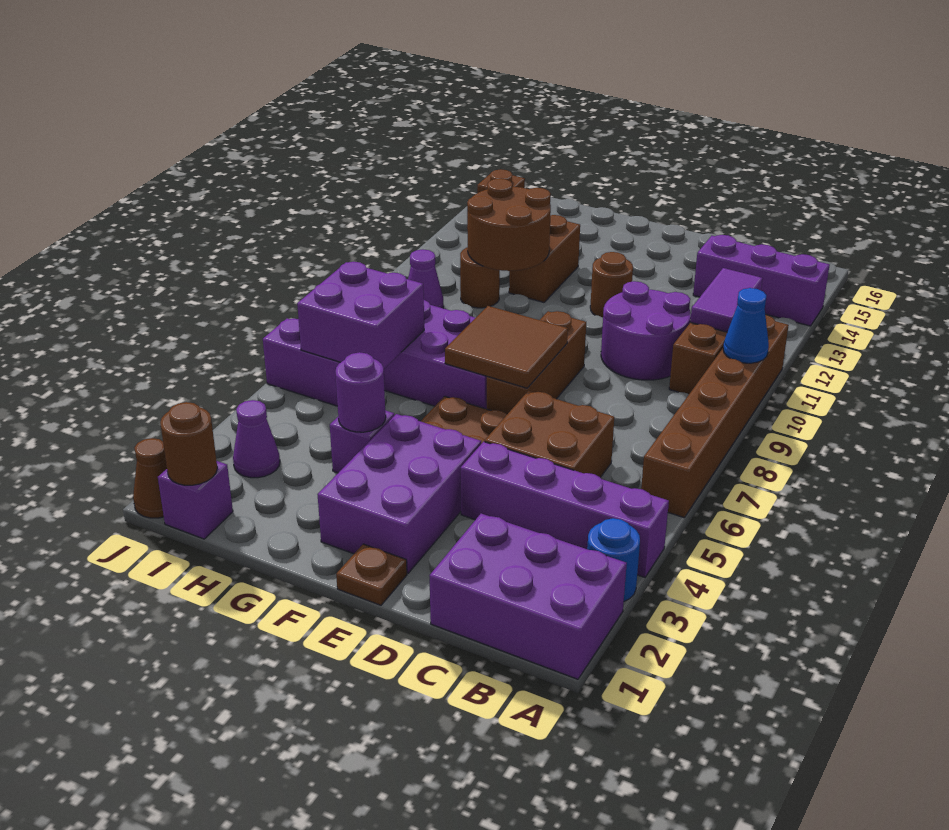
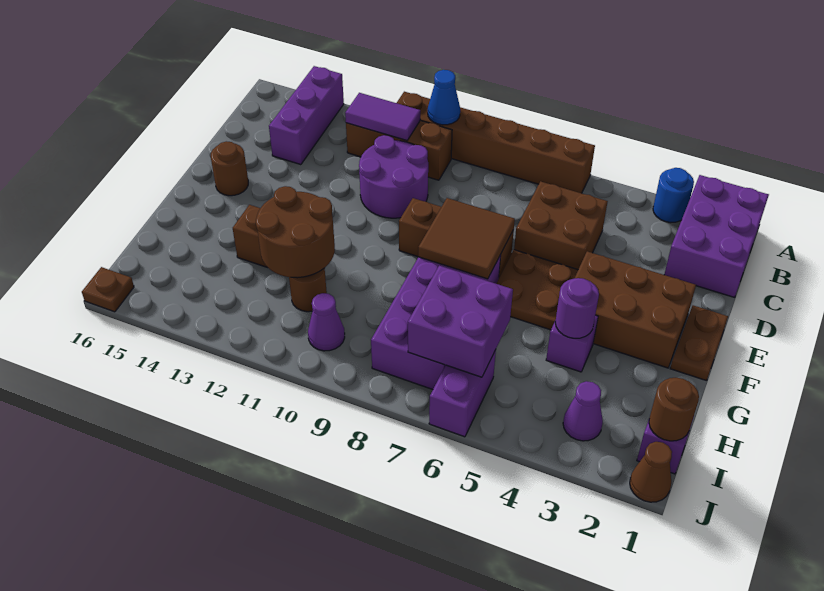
purple brick A4:D4 level 1 -> none
brown plate E1 level 1 -> brown plate E1:F1 level 1
purple brick E2:F4 level 1 -> brown brick E2:F4 level 1
brown round brick E12 level 1 -> brown round brick E15 level 1

